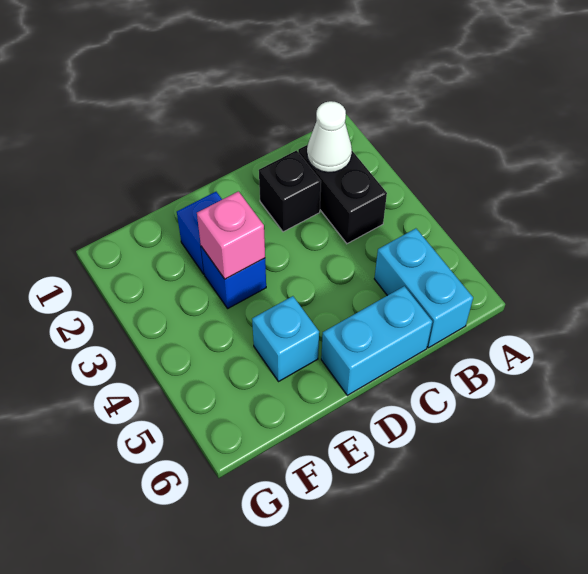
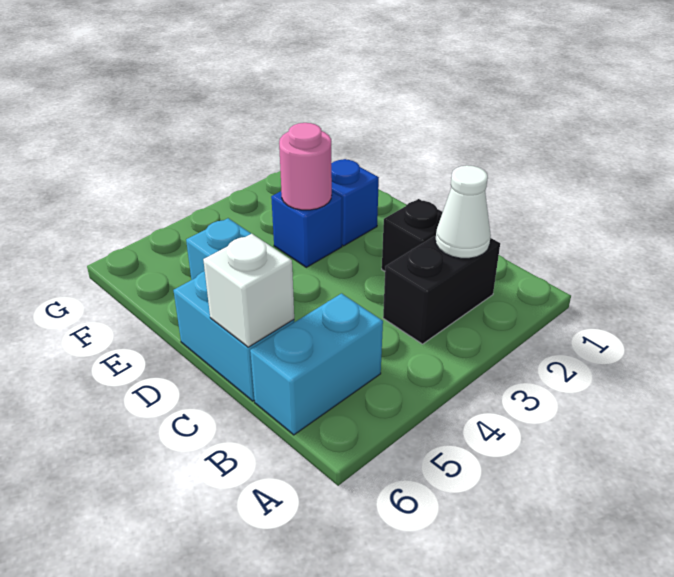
none -> white brick C6 level 2
pink brick E3 level 2 -> pink round brick E3 level 2

